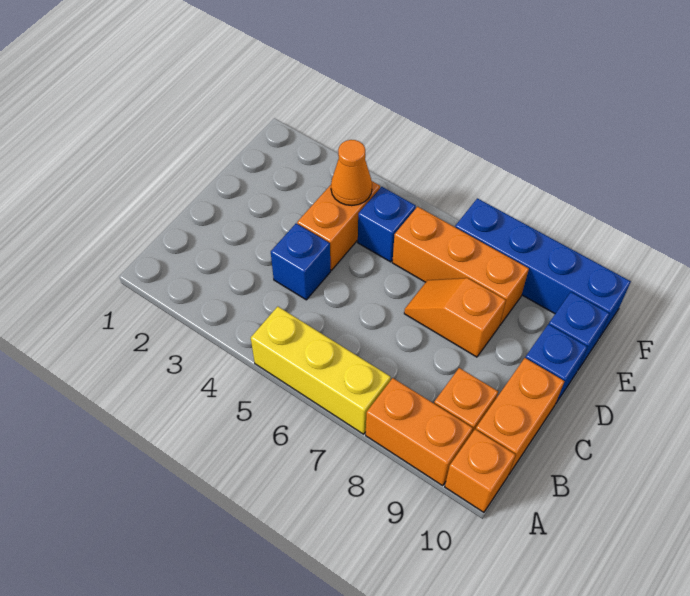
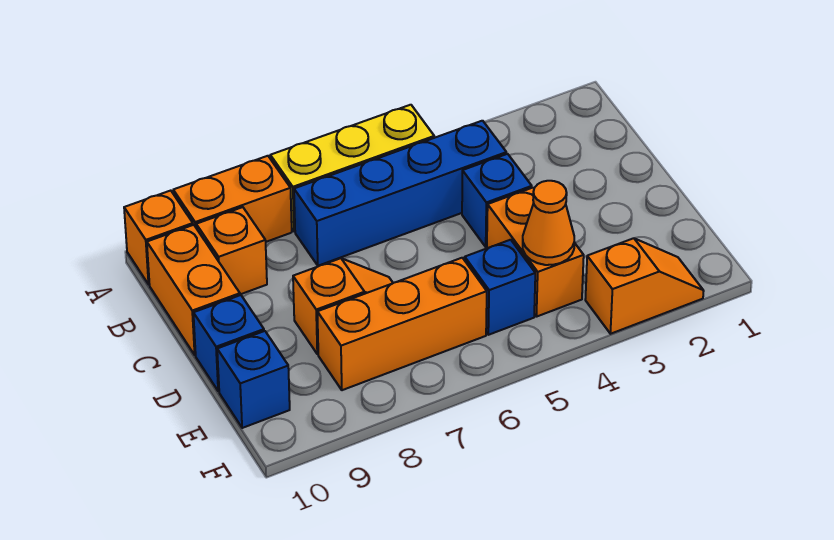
none -> orange slope F2:F3 level 1 top 3
blue brick F7:F10 level 1 -> blue brick B4:B7 level 1

